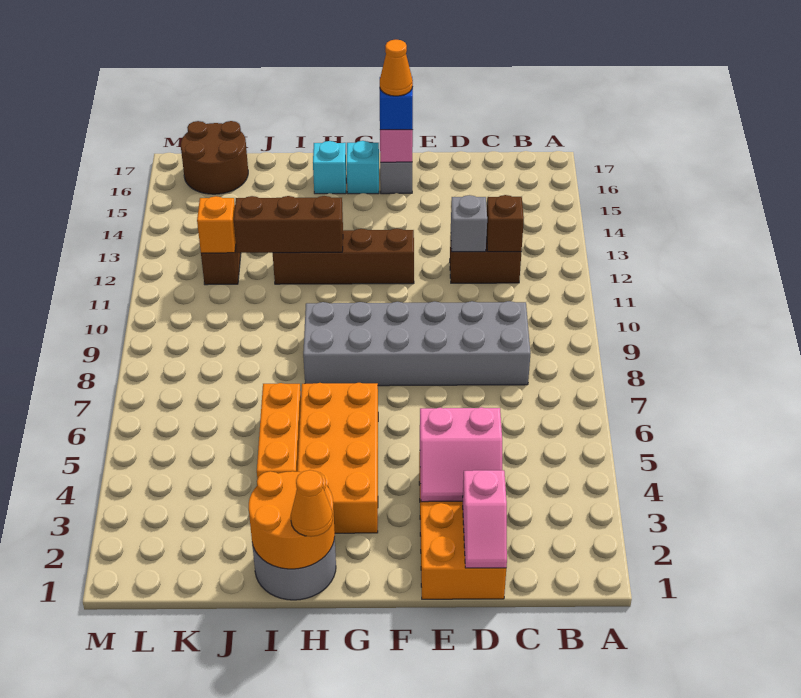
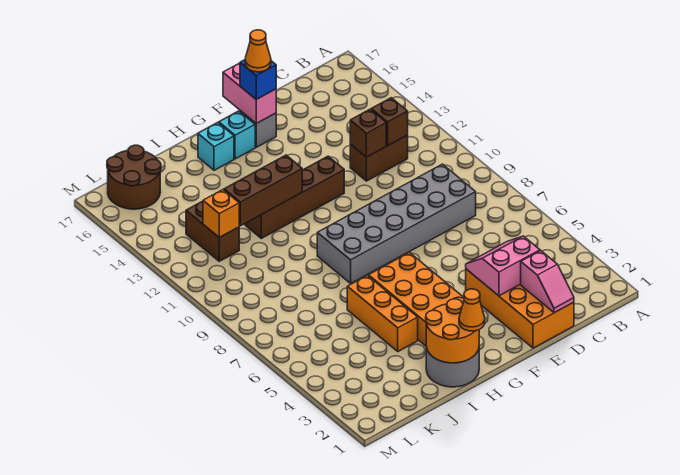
pink slope D3:E4 level 2 top 4 -> pink slope D3:E4 level 2 top 3
grey brick D12 level 2 -> brown brick D12 level 2

